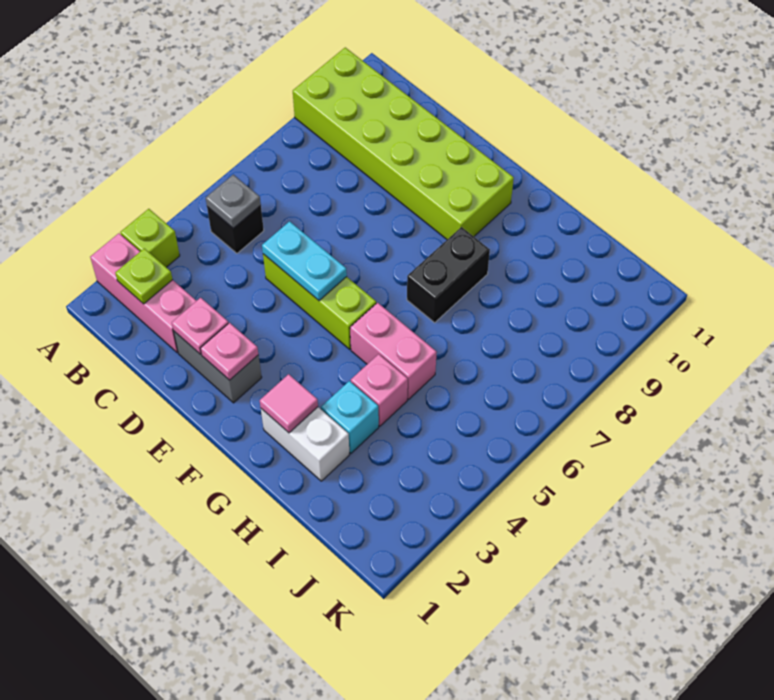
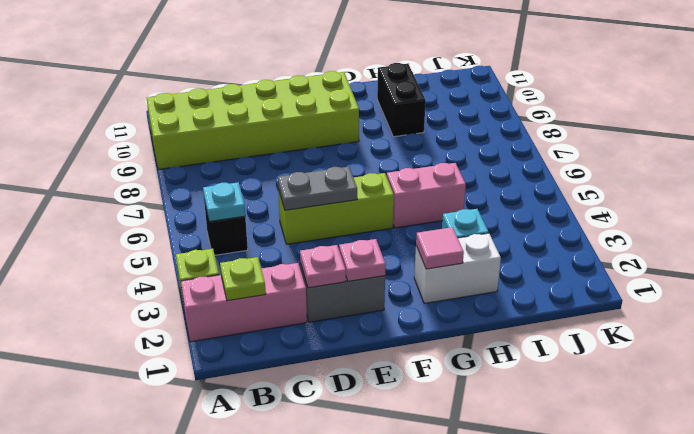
grey plate B5 level 2 -> cyan plate B5 level 2
cyan plate D5:E5 level 2 -> grey plate D5:E5 level 2
black brick G7:G8 level 1 -> black brick H9:H10 level 1
pink brick H4 level 1 -> none

